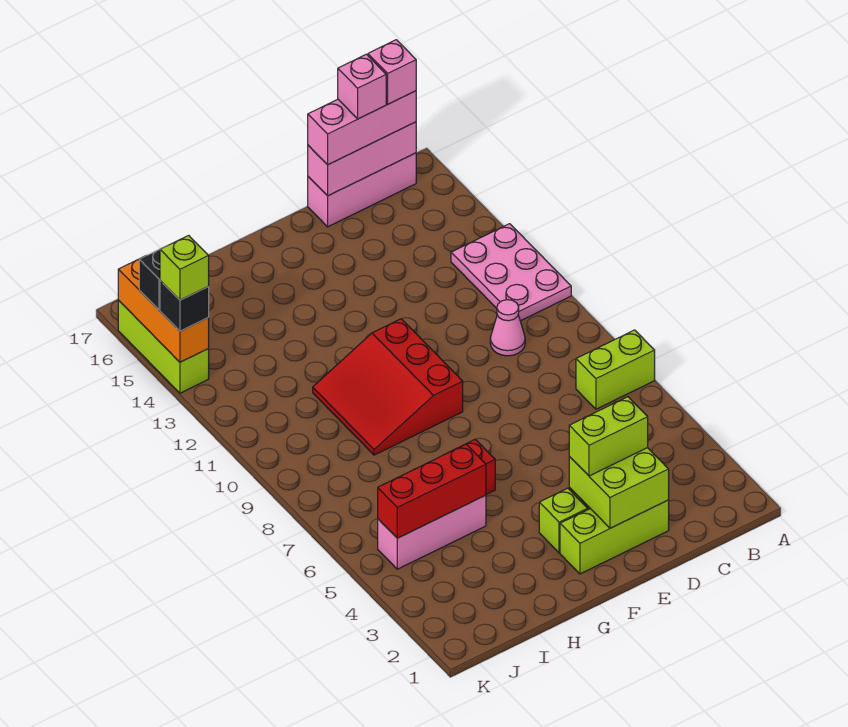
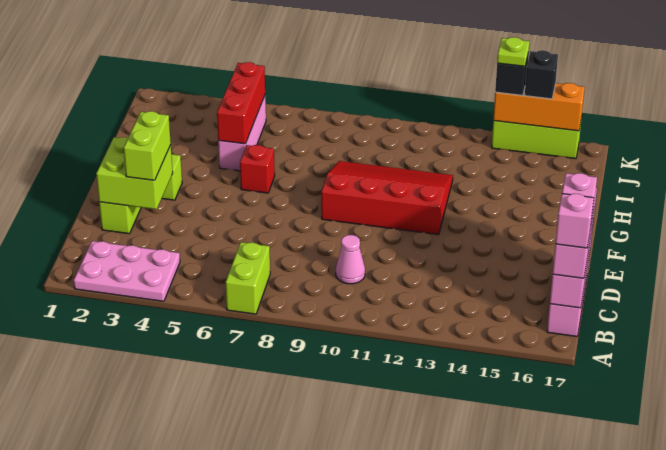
pink plate A11:B13 level 1 -> pink plate A2:B4 level 1
red slope F9:H11 level 1 top F -> red slope F9:H12 level 1 top F
lime brick K14 level 4 -> lime plate K14 level 4

